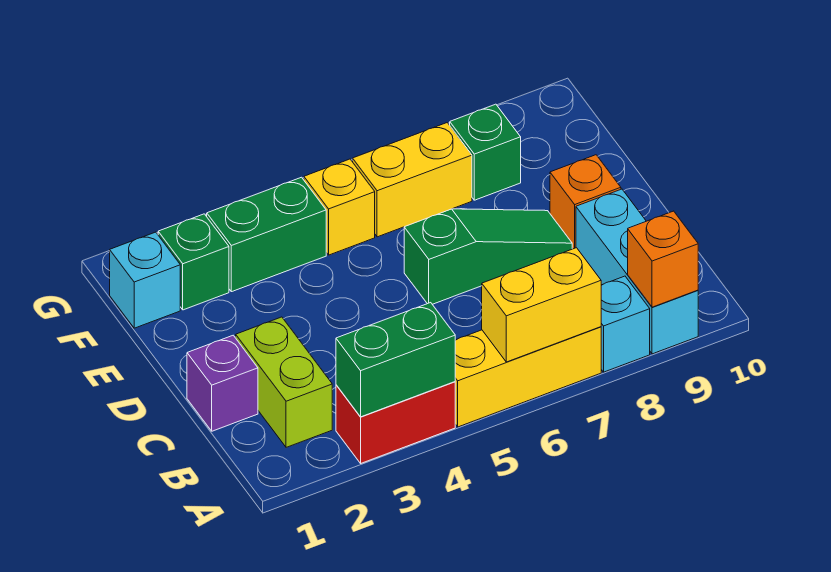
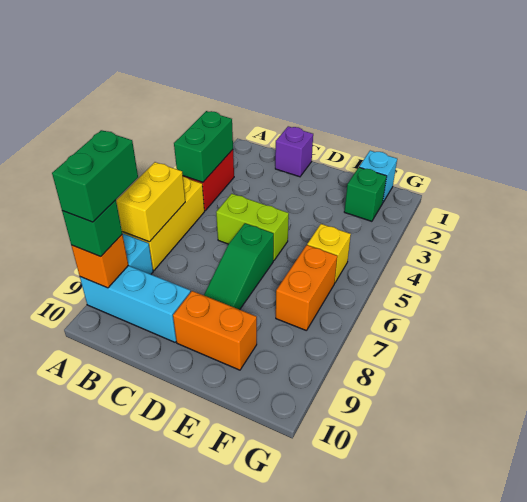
lime brick B2:C2 level 1 -> lime brick C5:D5 level 1
orange brick D9 level 1 -> orange brick D9:E9 level 1
green brick F3:F4 level 1 -> green brick A8:A9 level 4
yellow brick F6:F7 level 1 -> orange brick F6:F7 level 1
green brick F8 level 1 -> green brick A9 level 3

